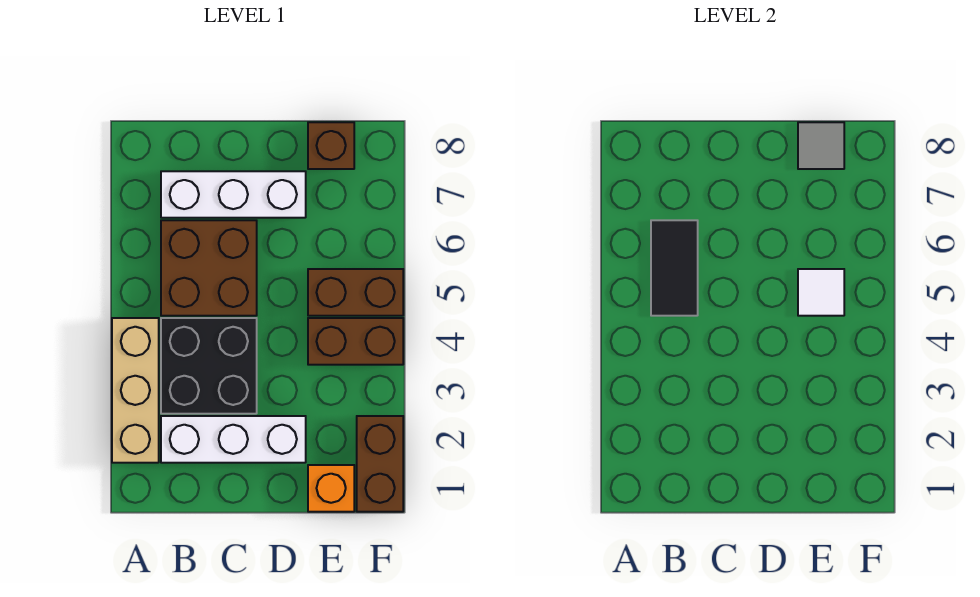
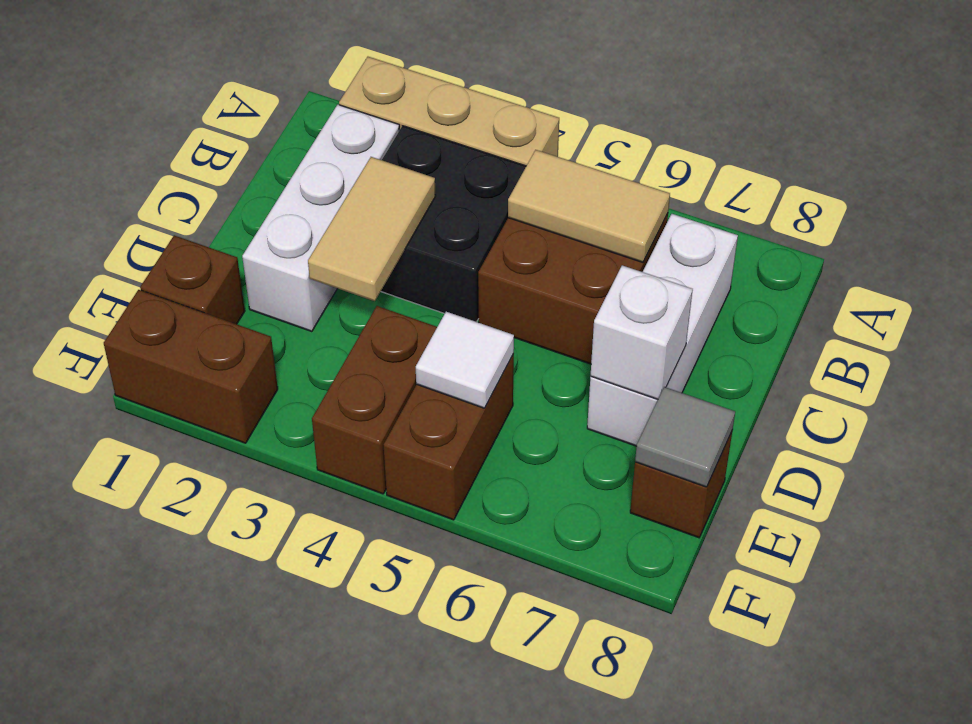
black tile B5:B6 level 2 -> tan tile B5:B6 level 2
none -> tan tile C3:D3 level 2
none -> white brick D7 level 2
orange brick E1 level 1 -> brown brick E1 level 1

